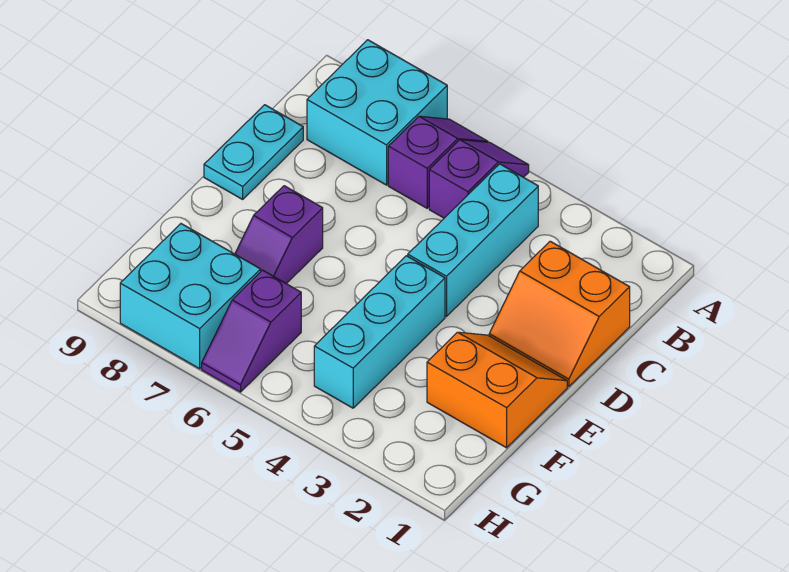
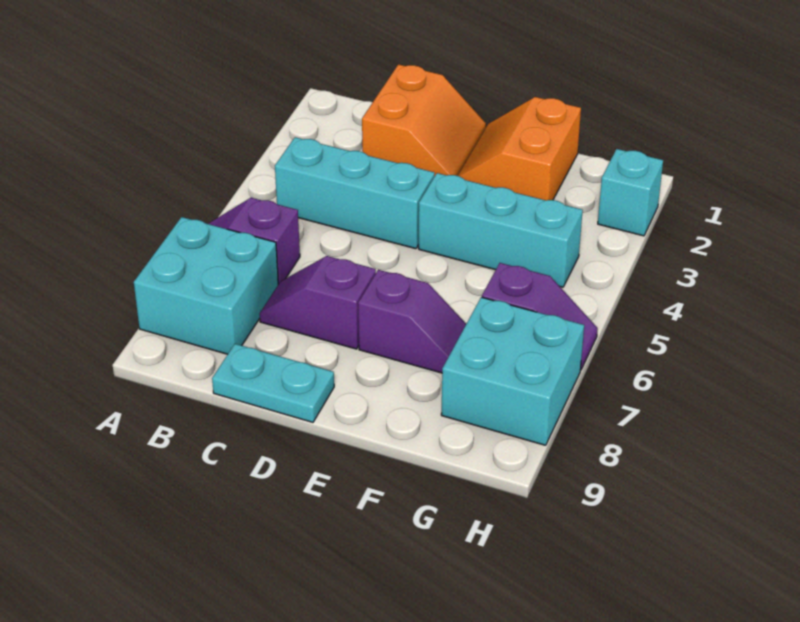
purple slope A5:B5 level 1 top B -> purple slope C7:D7 level 1 top D
none -> cyan brick H2 level 1

